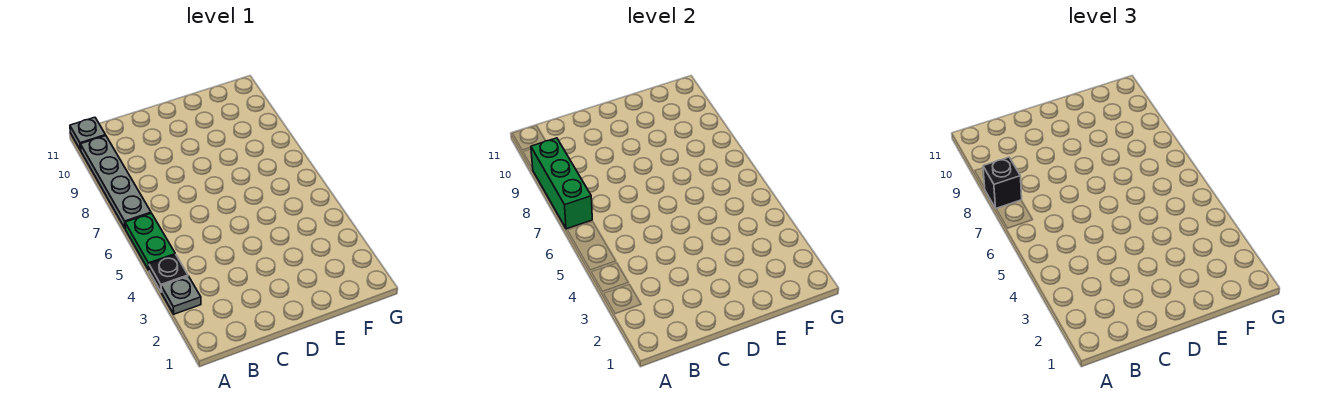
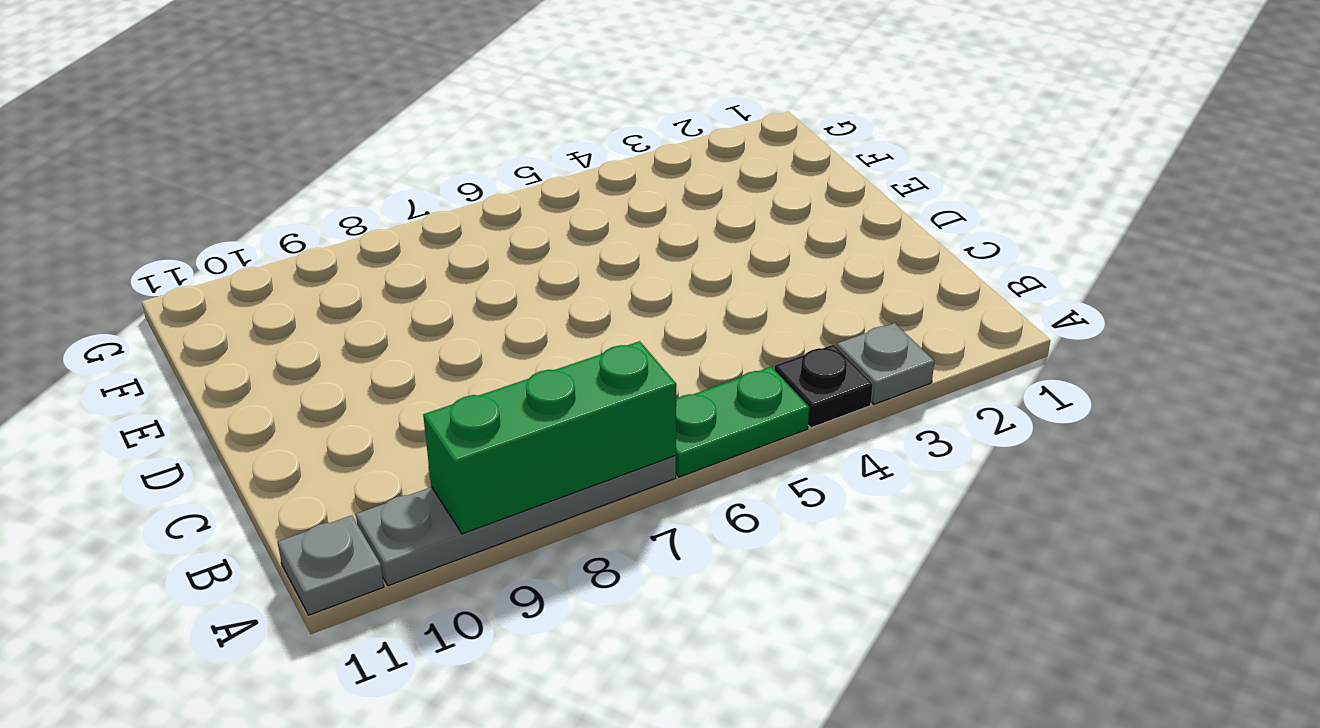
black brick A8 level 3 -> none

